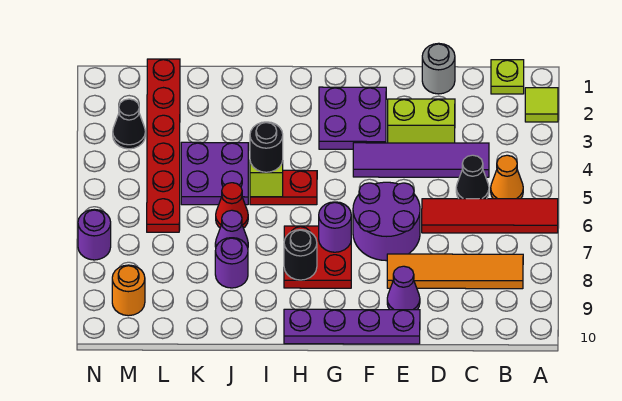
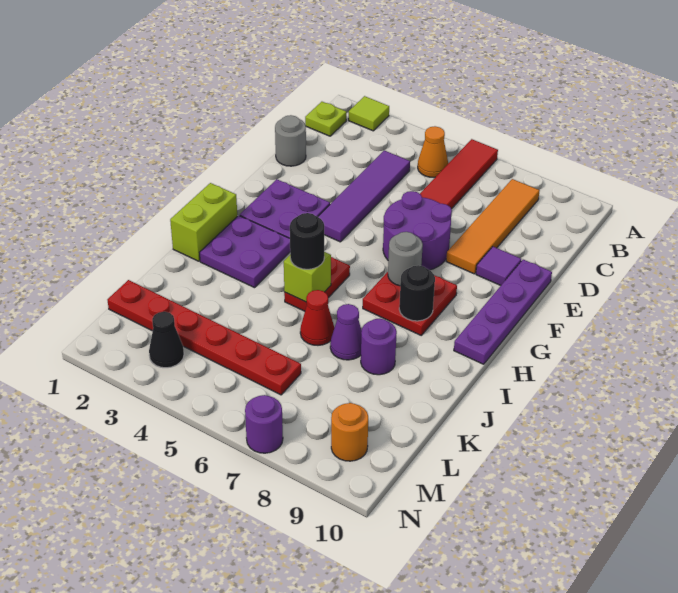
black cone C5 level 1 -> none
lime brick D3:E3 level 1 -> lime brick H1:I1 level 1
purple cone E9 level 1 -> purple tile E9 level 1
purple round brick G7 level 2 -> grey round brick G7 level 2
purple plate J4:K5 level 1 -> purple plate H2:I3 level 1

